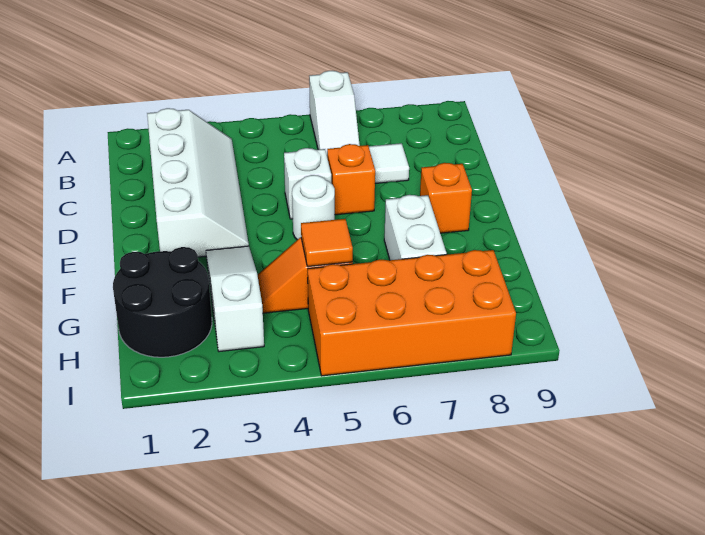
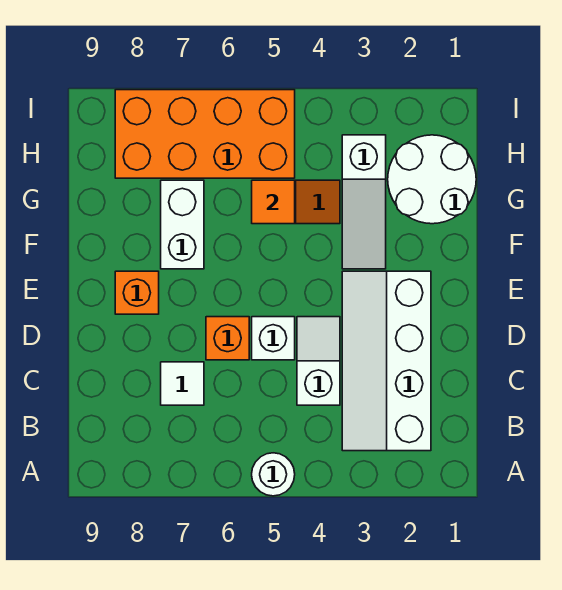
white slope A6:B6 level 1 top A -> white slope C4:D4 level 1 top C
white round brick E5 level 1 -> white round brick A5 level 1
black round brick G1:H2 level 1 -> white round brick G1:H2 level 1

